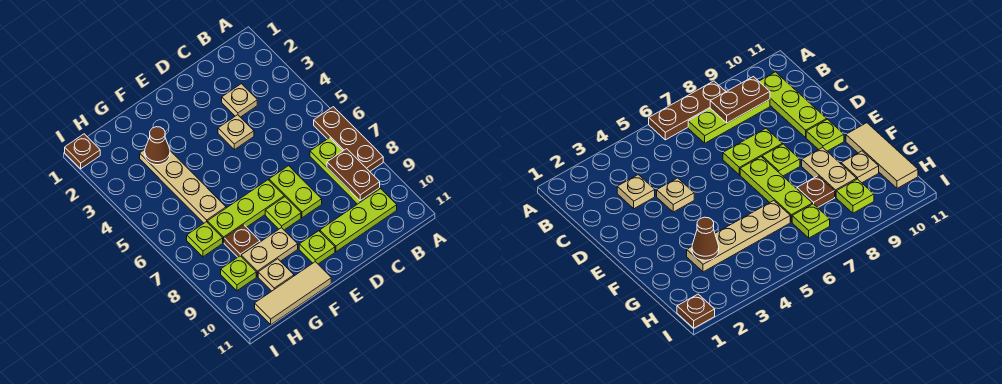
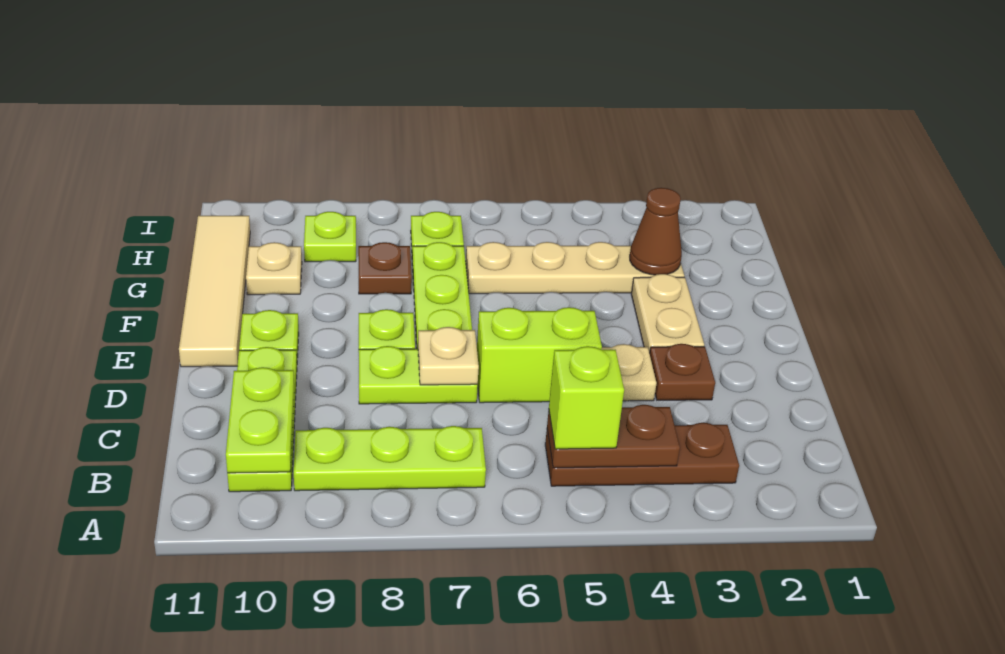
brown plate A6:A8 level 1 -> brown plate B3:B5 level 1
none -> lime brick B5 level 3
brown plate B8:B9 level 2 -> brown plate B4:B5 level 2
none -> lime plate B10:C10 level 2
tan plate C3 level 1 -> tan plate D7 level 2
none -> lime brick D5:D6 level 1
tan plate F9:G9 level 1 -> tan plate E3:F3 level 1
tan tile F11:H11 level 1 -> tan tile E11:H11 level 1
brown plate I1 level 1 -> brown plate D3 level 1

